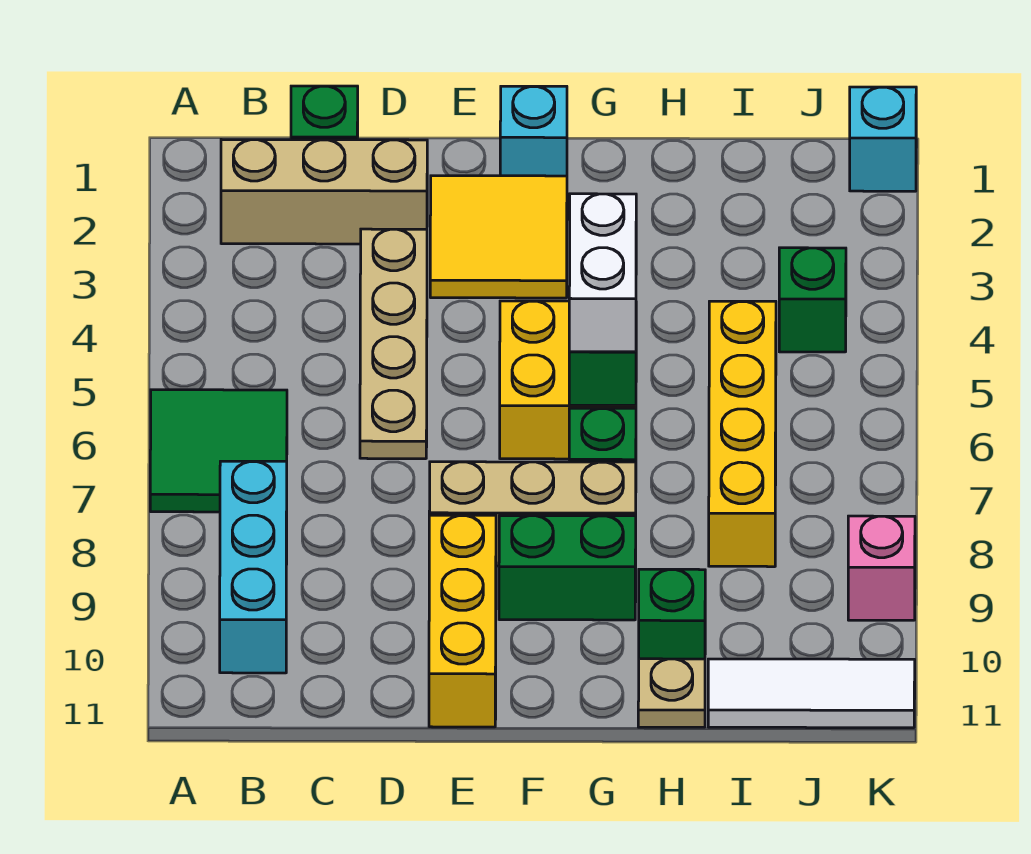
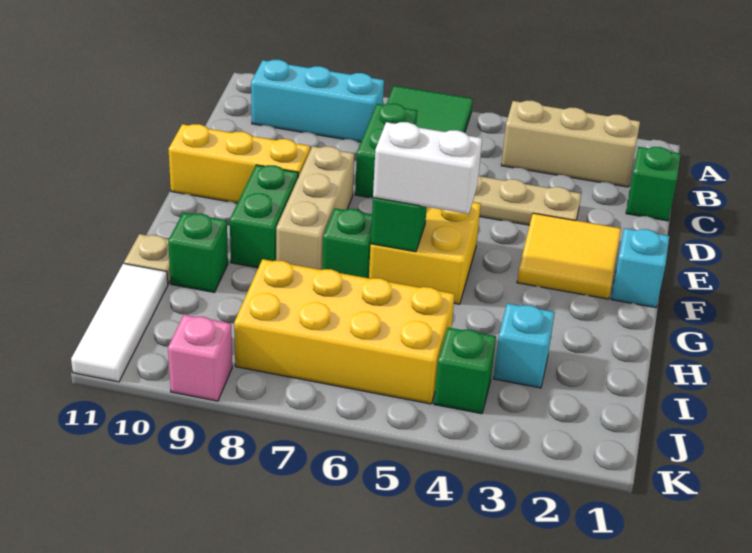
tan brick B2:D2 level 1 -> tan brick B2:B4 level 1
none -> green brick C7:D7 level 1
yellow brick I5:I8 level 1 -> yellow brick I5:J8 level 1
cyan brick K1 level 1 -> cyan brick I3 level 1

